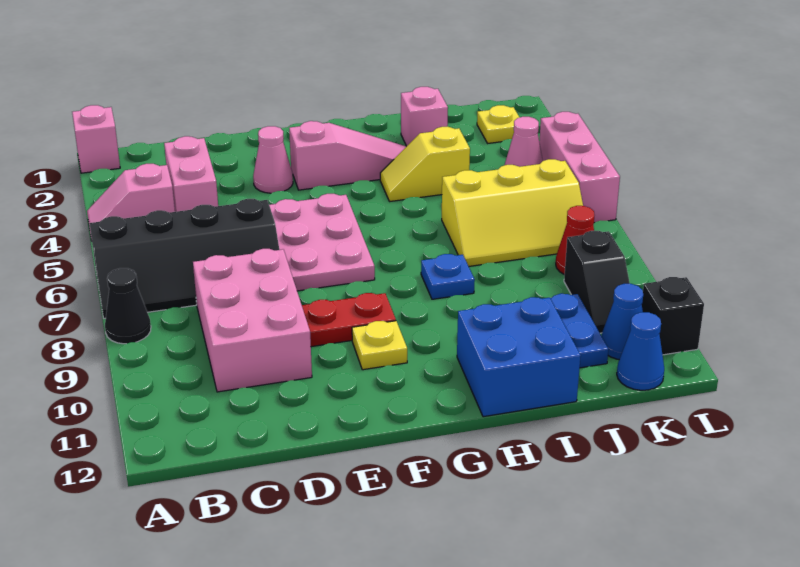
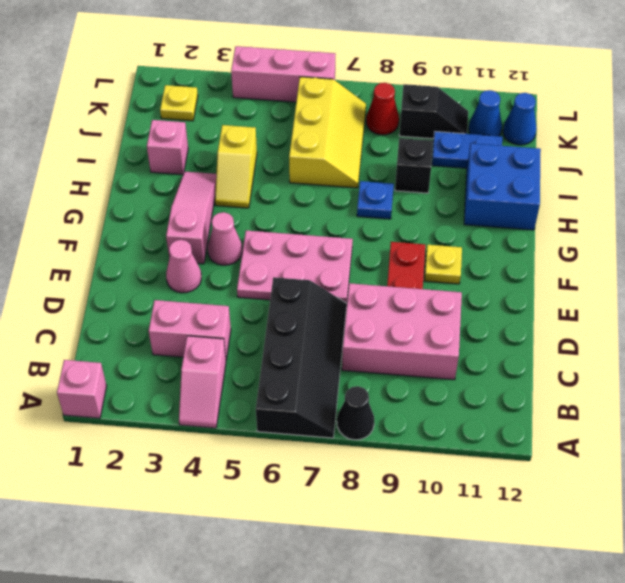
pink cone K4 level 1 -> pink cone F4 level 1
black brick L11 level 1 -> black brick I9 level 1

